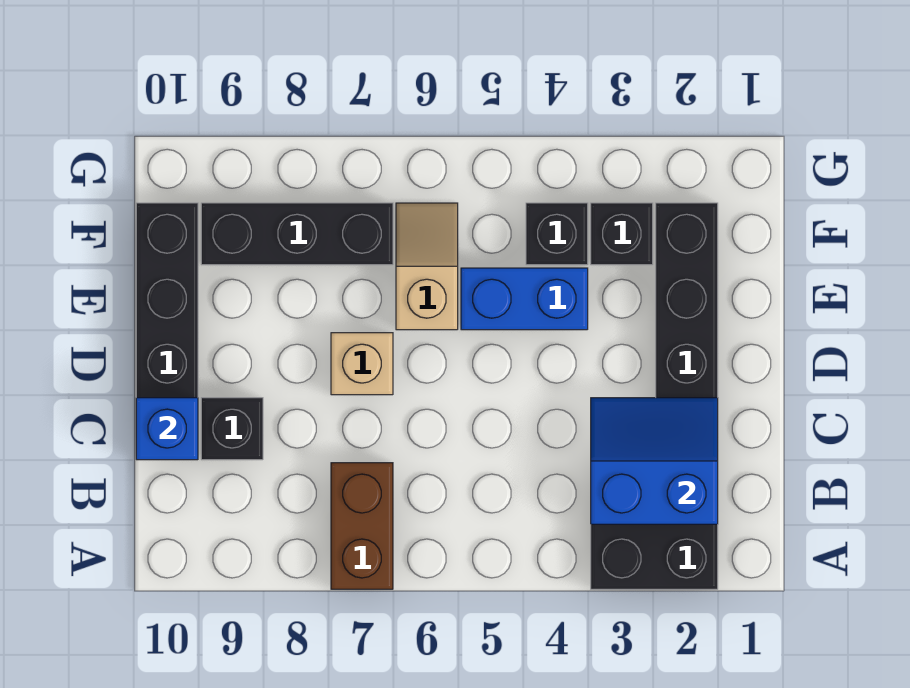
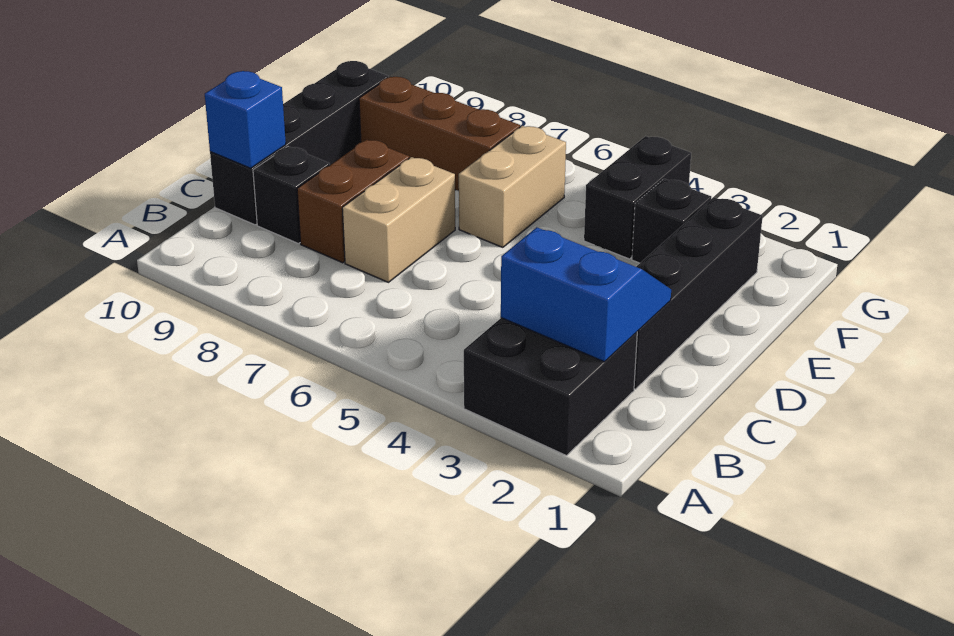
brown brick A7:B7 level 1 -> brown brick C8:D8 level 1
tan brick D7 level 1 -> tan brick C7:D7 level 1
blue brick E4:E5 level 1 -> none
tan slope E6:F6 level 1 top E -> tan brick E6:F6 level 1
black brick F4 level 1 -> black brick F4:G4 level 1
black brick F7:F9 level 1 -> brown brick F7:F9 level 1

